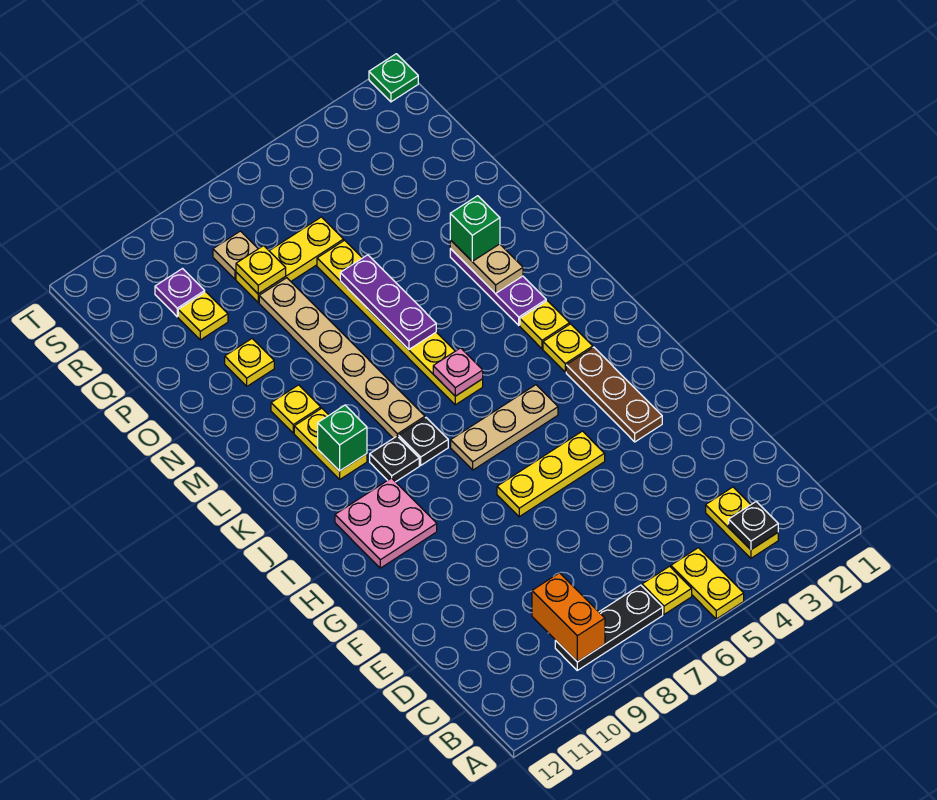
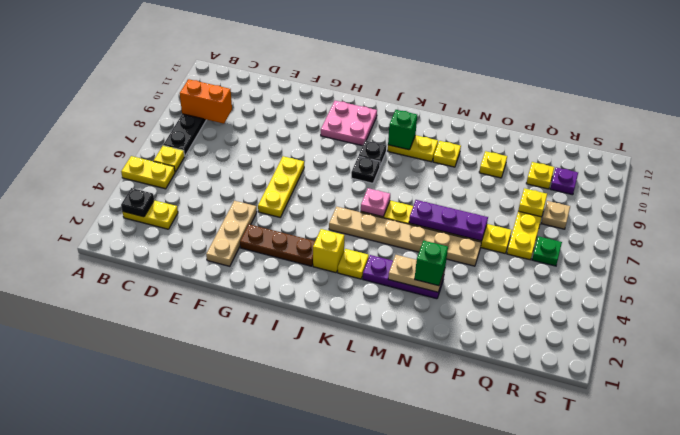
tan plate I5:I7 level 1 -> tan plate F2:F4 level 1
yellow plate J3 level 1 -> yellow brick J3 level 1
tan plate K8:P8 level 1 -> tan plate J5:O5 level 1
green plate T1 level 1 -> green plate R6 level 1

